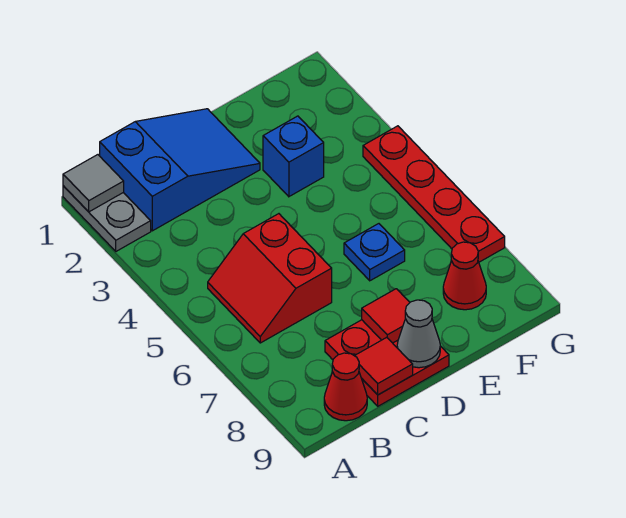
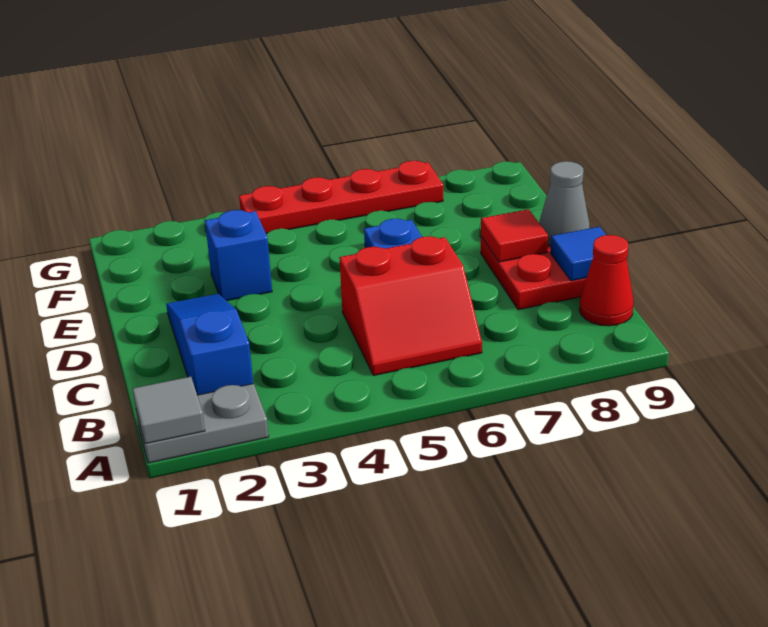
blue slope B1:D2 level 1 top B -> blue slope B2:D2 level 1 top B
red tile C9 level 2 -> blue tile C9 level 2
red cone F8 level 1 -> none

